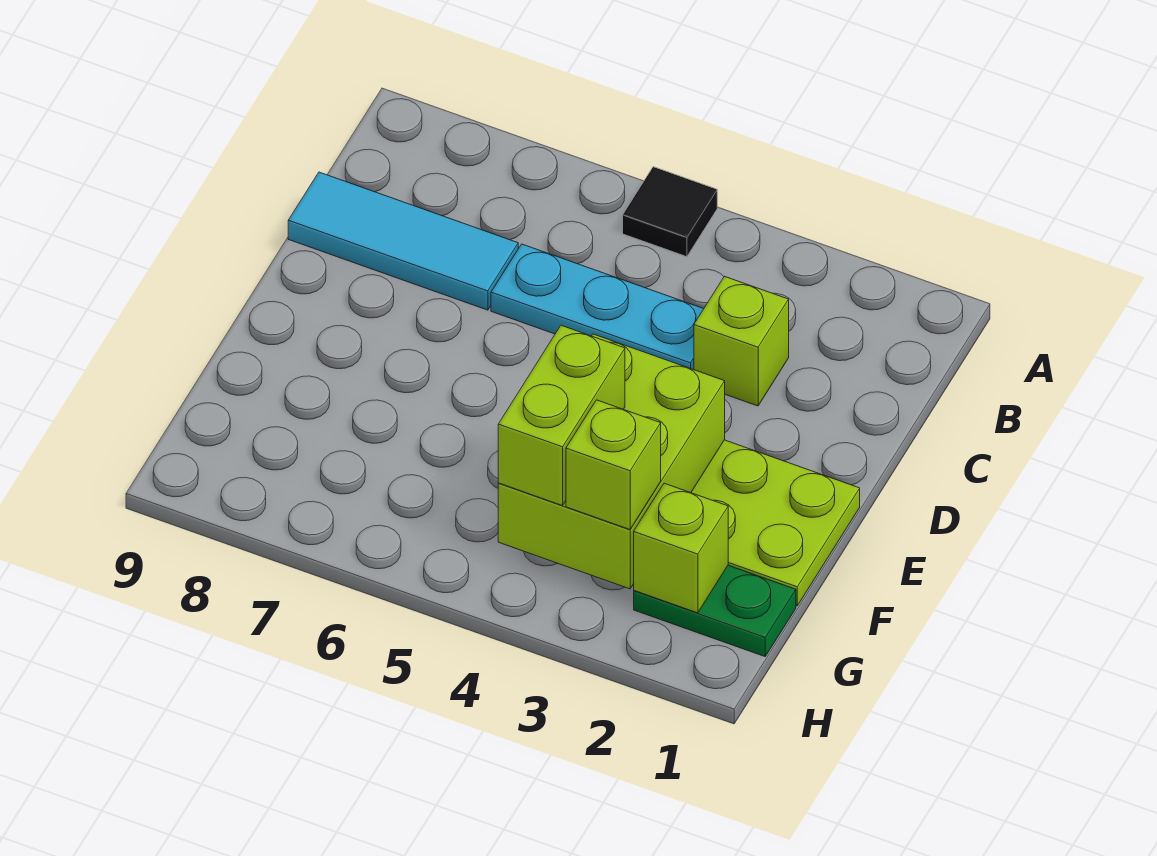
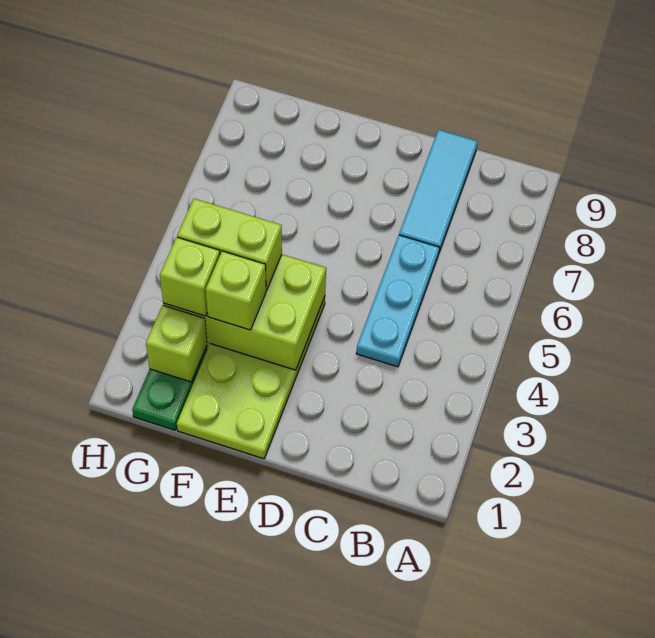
black tile A5 level 1 -> none
lime brick C3 level 1 -> lime brick F3 level 3

